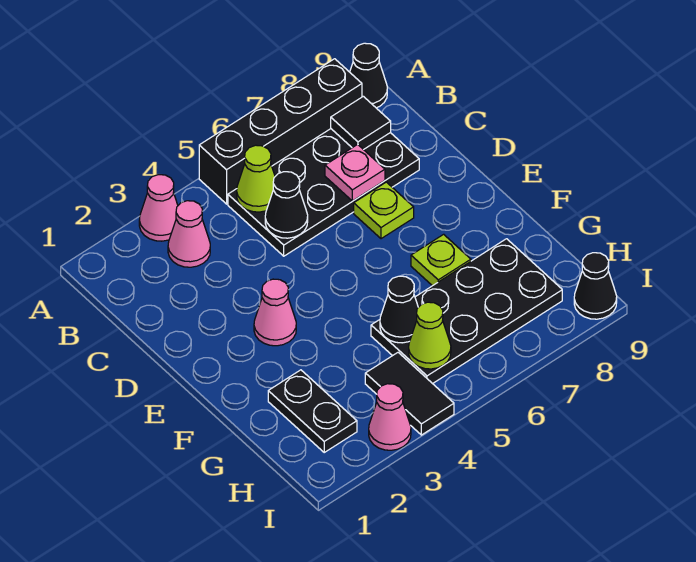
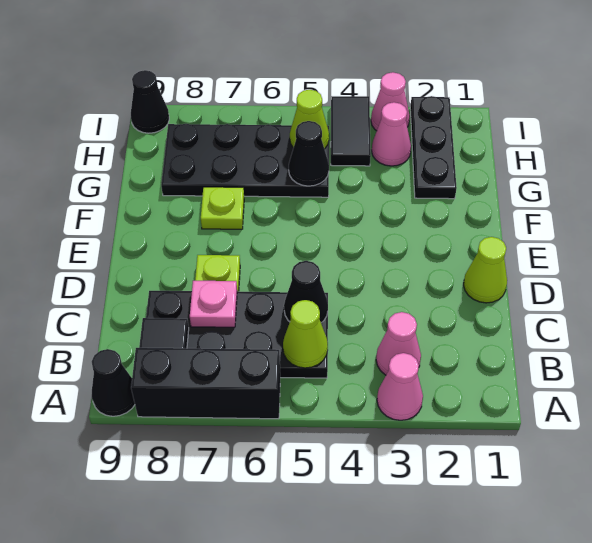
black brick A5:A8 level 1 -> black brick A6:A8 level 1
none -> lime cone D1 level 1
pink cone E3 level 1 -> pink cone H3 level 1
black plate G2:H2 level 1 -> black plate G2:I2 level 1

